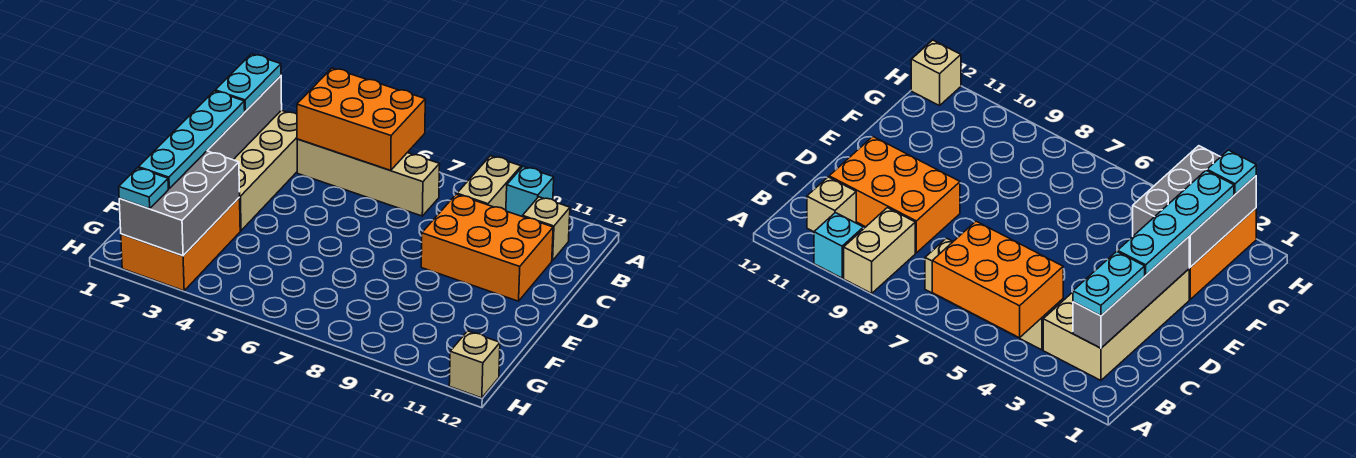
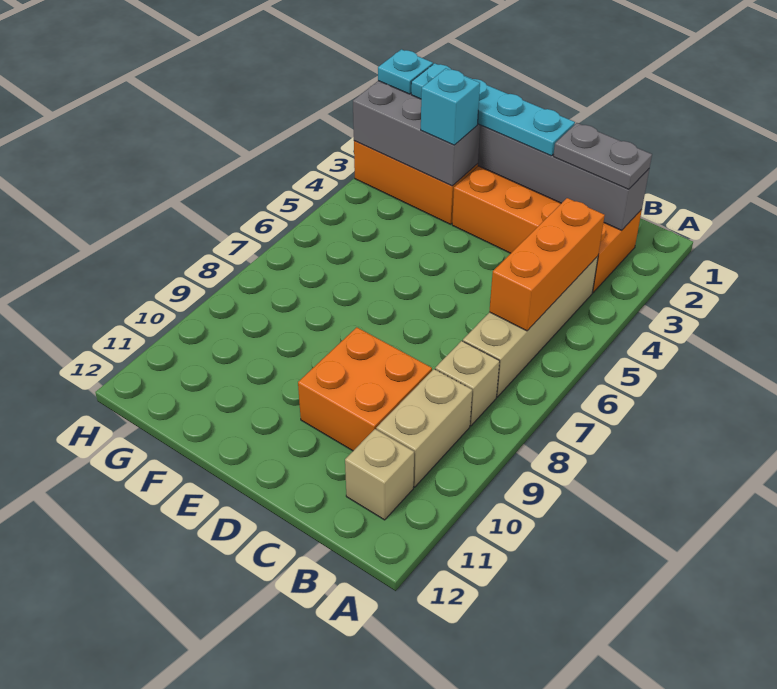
orange brick A4:B6 level 2 -> orange brick B4:B6 level 2
tan brick A9:B9 level 1 -> tan brick B9:B10 level 1
cyan brick A10 level 1 -> cyan brick F3 level 3
tan brick B2:E3 level 1 -> orange brick B2:E3 level 1
cyan plate B2:C2 level 3 -> grey plate B2:C2 level 3
orange brick C9:D11 level 1 -> orange brick C9:D10 level 1
tan brick H12 level 1 -> tan brick B8 level 1

